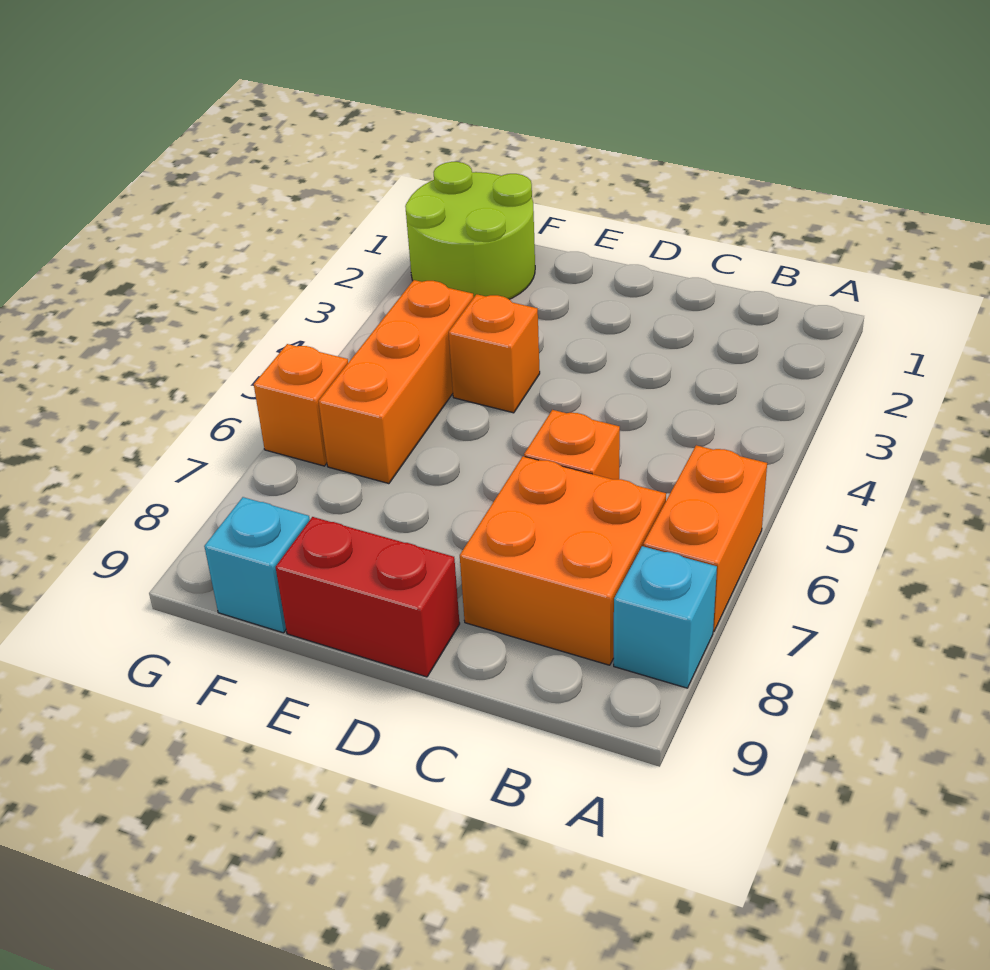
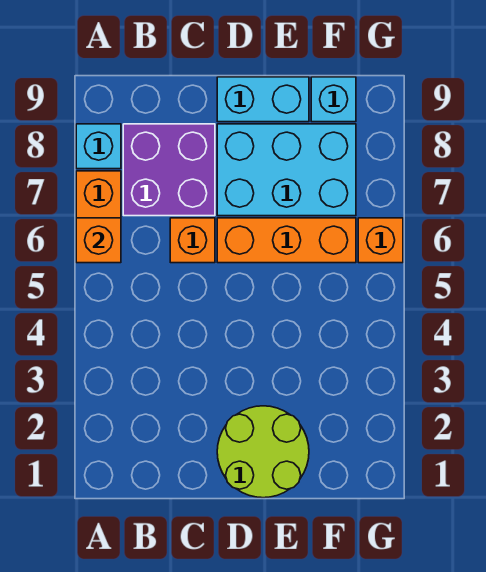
orange brick B7:C8 level 1 -> purple brick B7:C8 level 1
none -> cyan brick D7:F8 level 1
red brick D9:E9 level 1 -> cyan brick D9:E9 level 1
orange brick E4 level 1 -> orange brick A6 level 2
lime round brick F1:G2 level 1 -> lime round brick D1:E2 level 1
orange brick F4:F6 level 1 -> orange brick D6:F6 level 1

